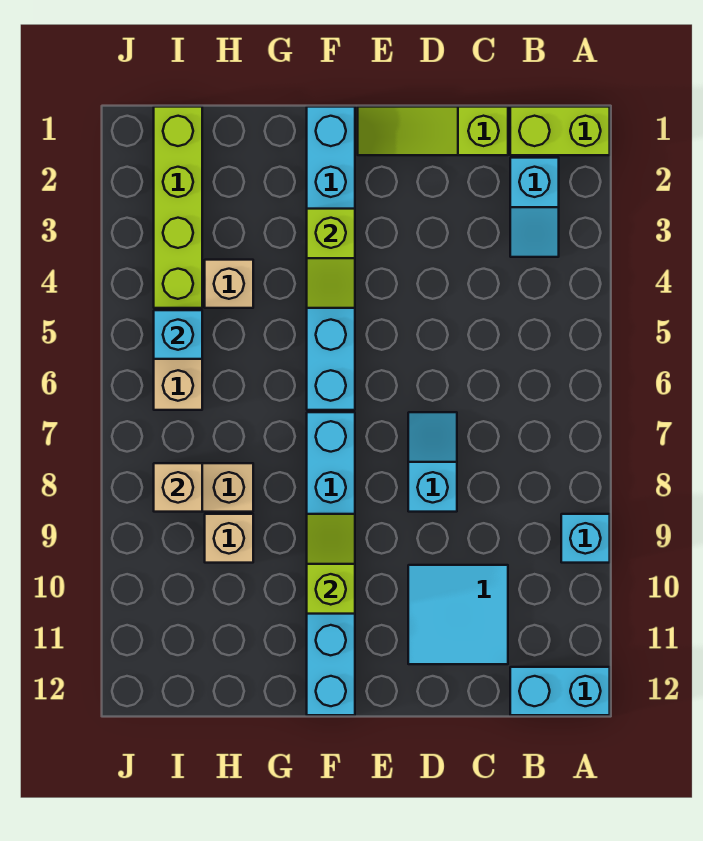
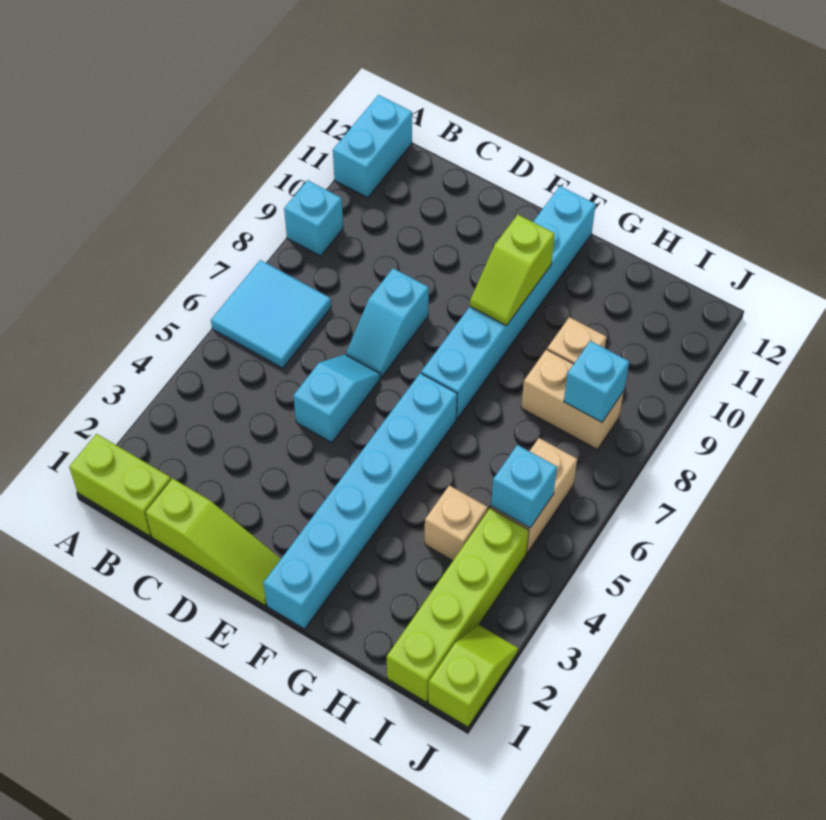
cyan brick A12:B12 level 1 -> cyan brick A11:A12 level 1
cyan slope B2:B3 level 1 top 2 -> cyan slope D5:D6 level 1 top 5
cyan tile C10:D11 level 1 -> cyan tile A6:B7 level 1
lime slope F3:F4 level 2 top 3 -> lime slope J1:J2 level 1 top 1
tan brick I8 level 2 -> cyan brick I8 level 2

